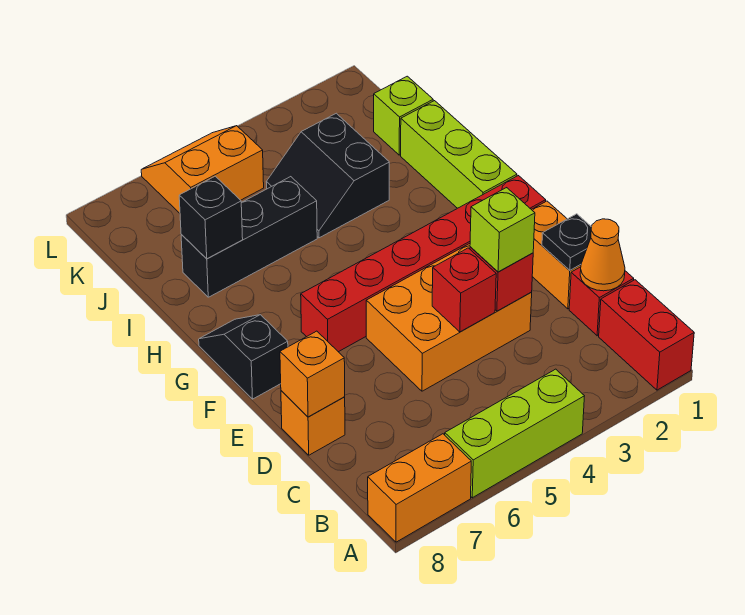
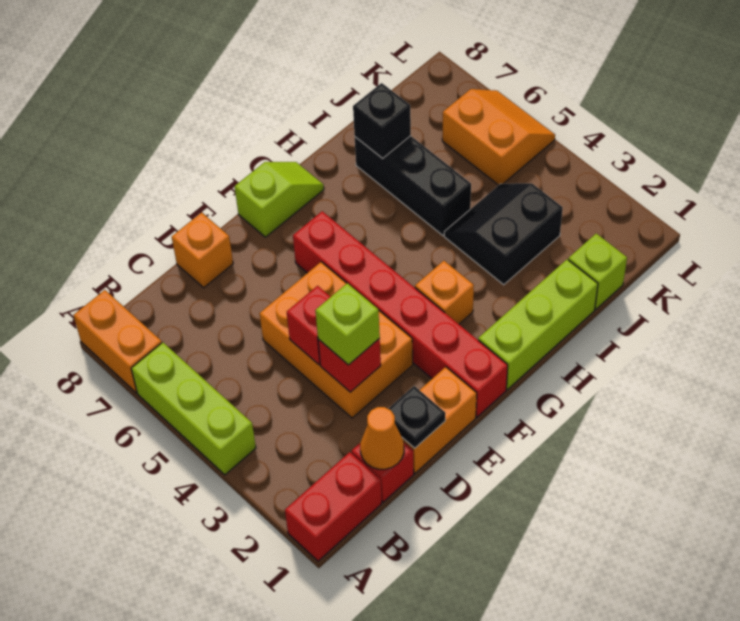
orange brick D8 level 2 -> orange brick G3 level 1
black slope F8:G8 level 1 top F -> lime slope F8:G8 level 1 top F

